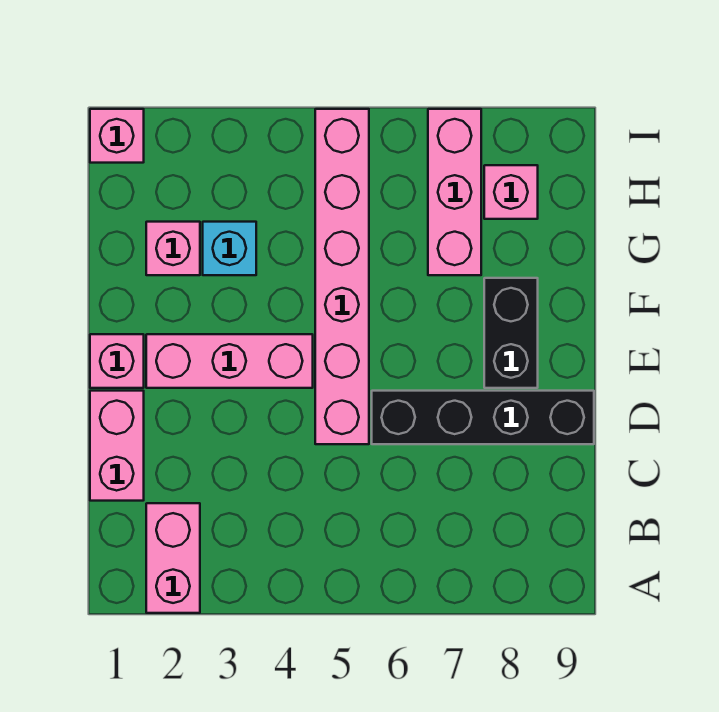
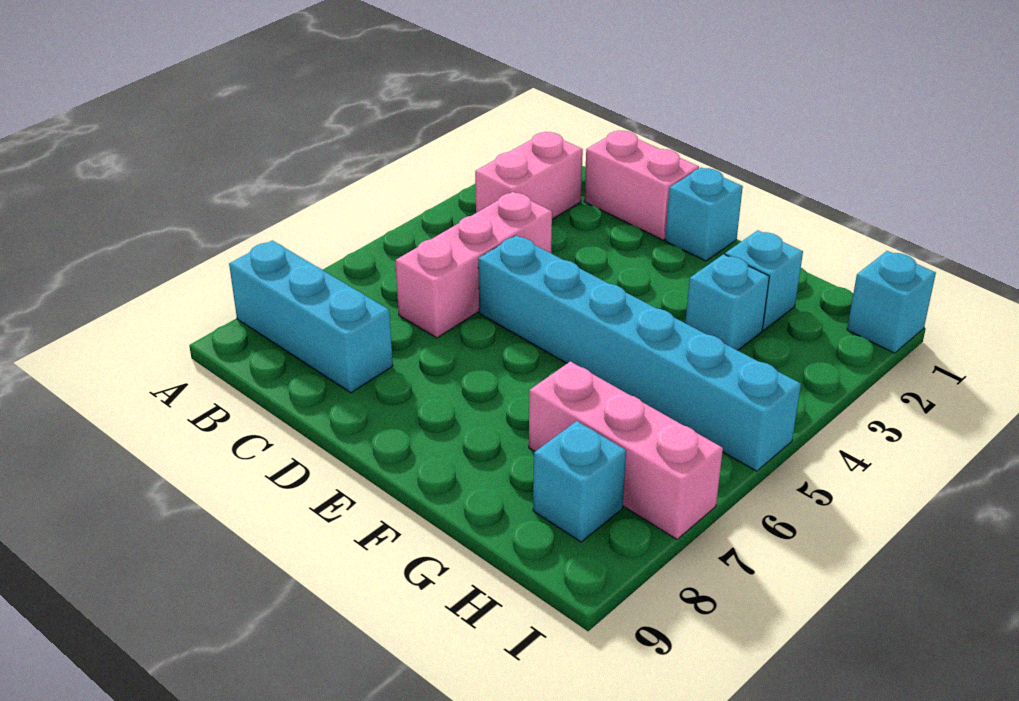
pink brick A2:B2 level 1 -> pink brick B2:B3 level 1
none -> cyan brick A8:C8 level 1
pink brick D5:I5 level 1 -> cyan brick D5:I5 level 1
black brick D6:D9 level 1 -> none
pink brick E1 level 1 -> cyan brick E1 level 1
pink brick E2:E4 level 1 -> pink brick C4:C6 level 1
black brick E8:F8 level 1 -> none
pink brick G2 level 1 -> cyan brick G2 level 1
pink brick H8 level 1 -> cyan brick H8 level 1
pink brick I1 level 1 -> cyan brick I1 level 1

